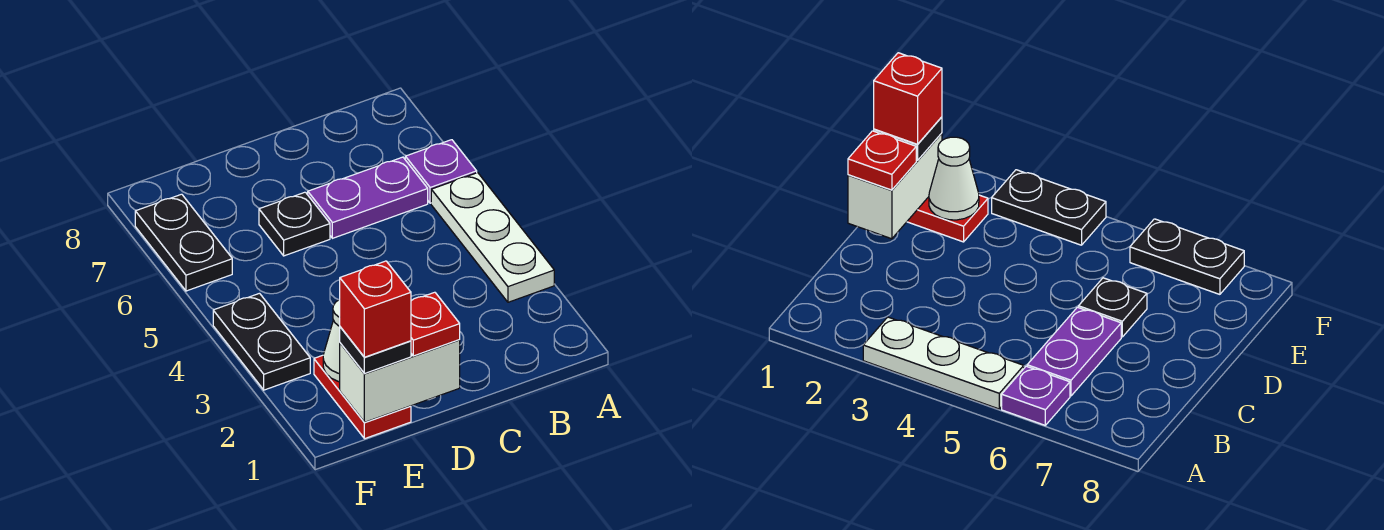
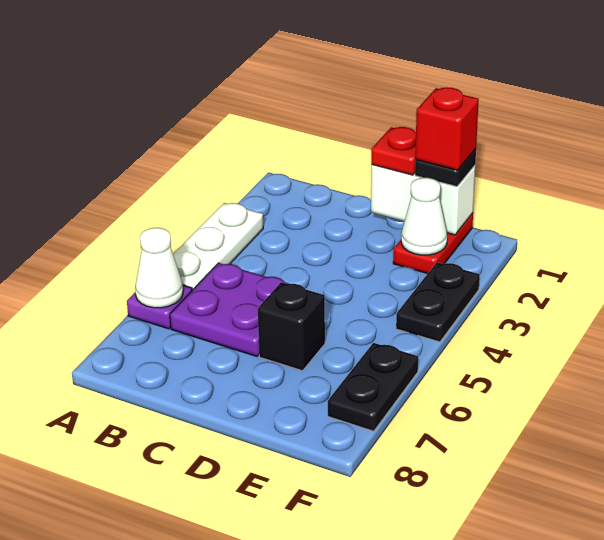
none -> white cone A6 level 2
purple plate B6:C6 level 1 -> purple plate B5:C6 level 1
black plate D6 level 1 -> black brick D6 level 1

